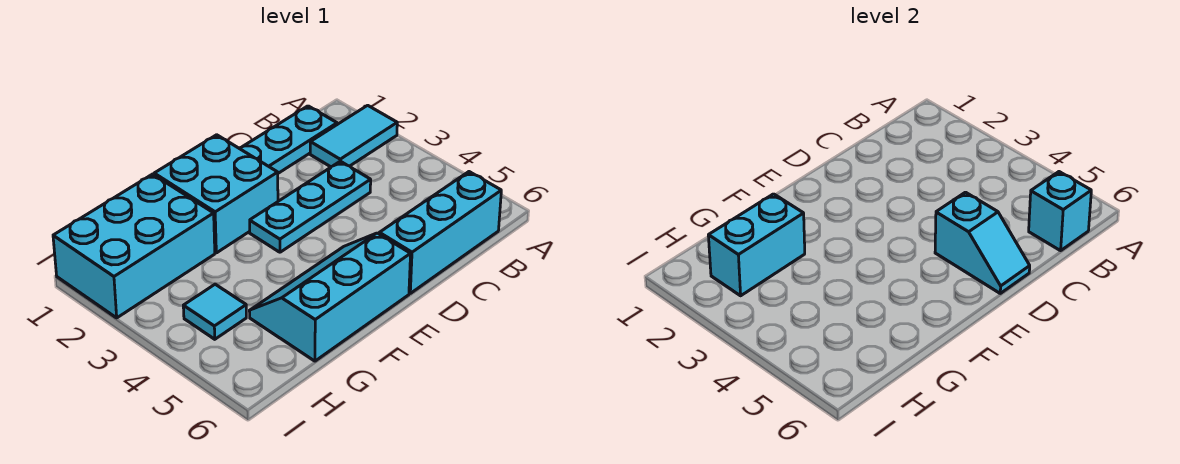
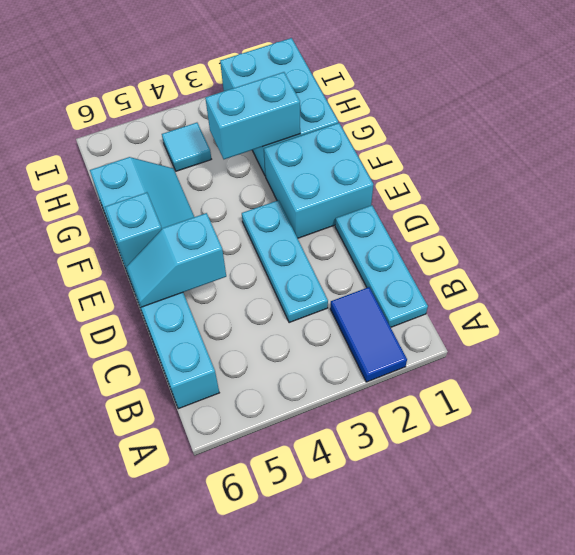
cyan tile A2:B2 level 1 -> blue tile A2:B2 level 1
cyan brick B6 level 2 -> cyan brick E6 level 2
cyan brick G2:H2 level 2 -> cyan brick G2:G3 level 2

